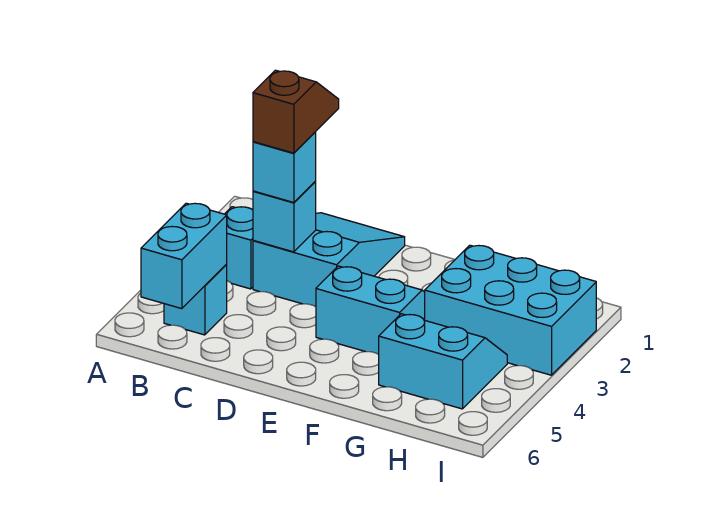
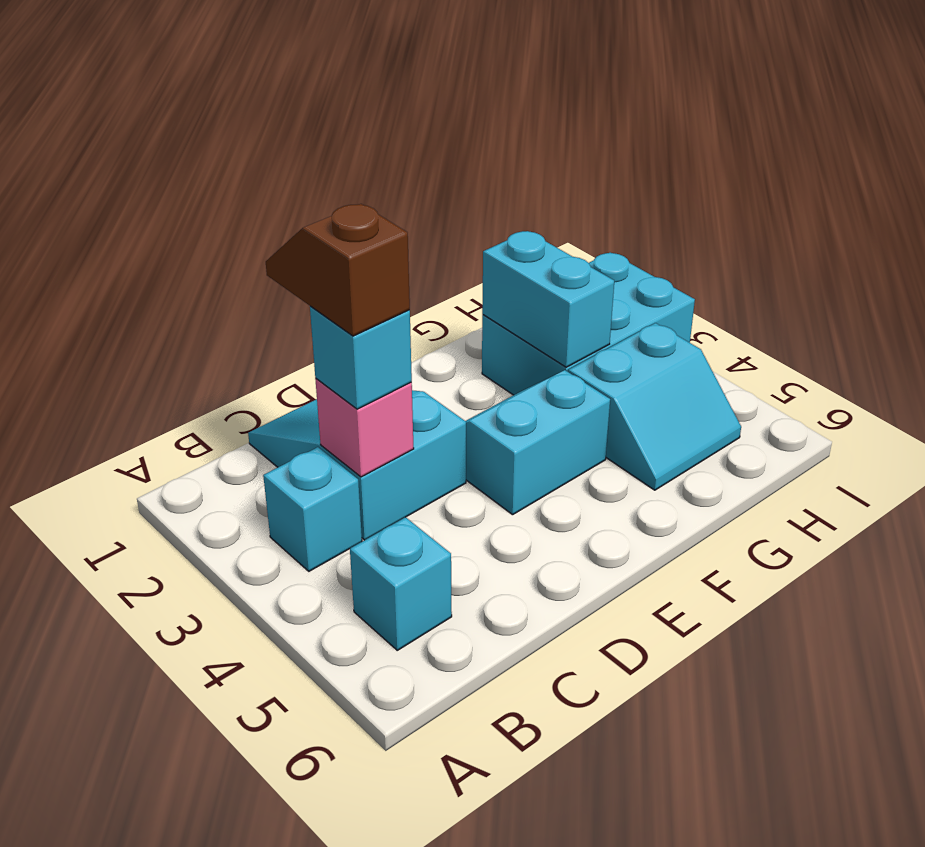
cyan brick B5:B6 level 2 -> cyan brick G2:G3 level 2
cyan brick C3 level 2 -> pink brick C3 level 2
cyan slope G4:H5 level 1 top 5 -> cyan slope G4:H5 level 1 top 4

